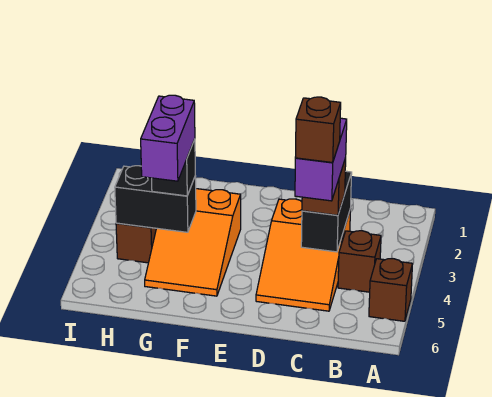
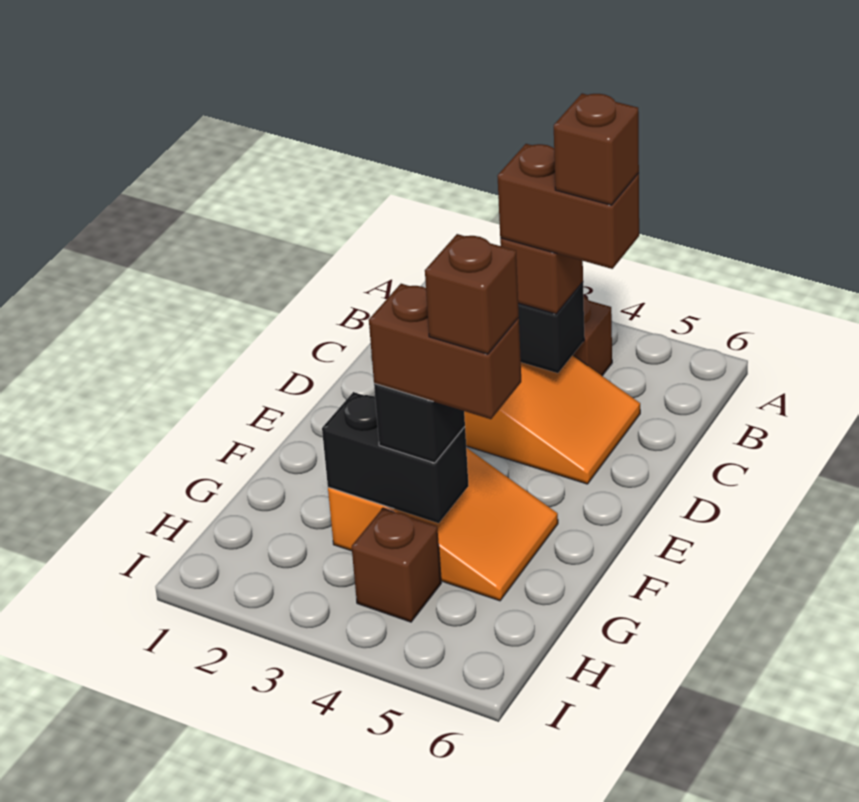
brown brick A5 level 1 -> brown brick G5 level 5
purple brick C4:C5 level 4 -> brown brick C4:C5 level 4
black brick G4:H4 level 2 -> black brick G3:G4 level 2
purple brick G4:G5 level 4 -> brown brick G4:G5 level 4

